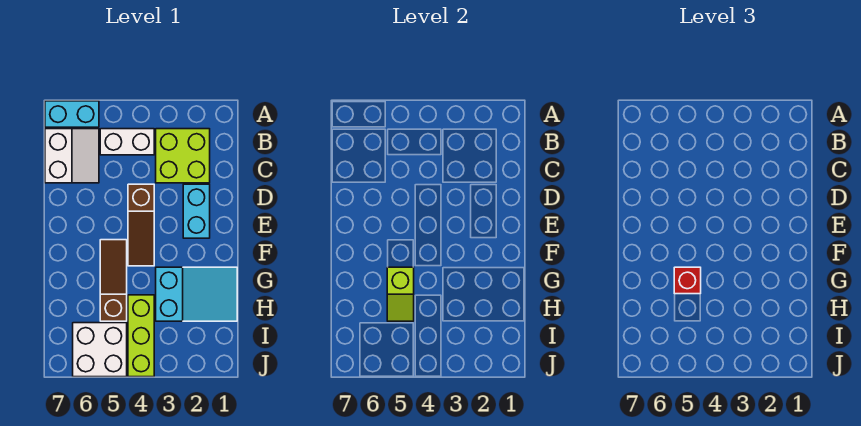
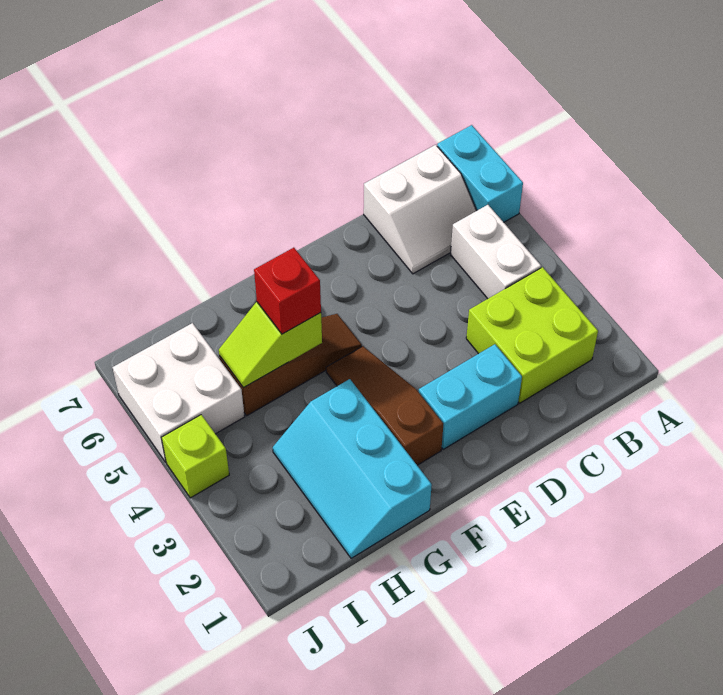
brown slope D4:F4 level 1 top D -> brown slope F2:F4 level 1 top 2
cyan slope G1:H3 level 1 top 3 -> cyan slope G1:H3 level 1 top G
lime brick H4:J4 level 1 -> lime brick J4 level 1

